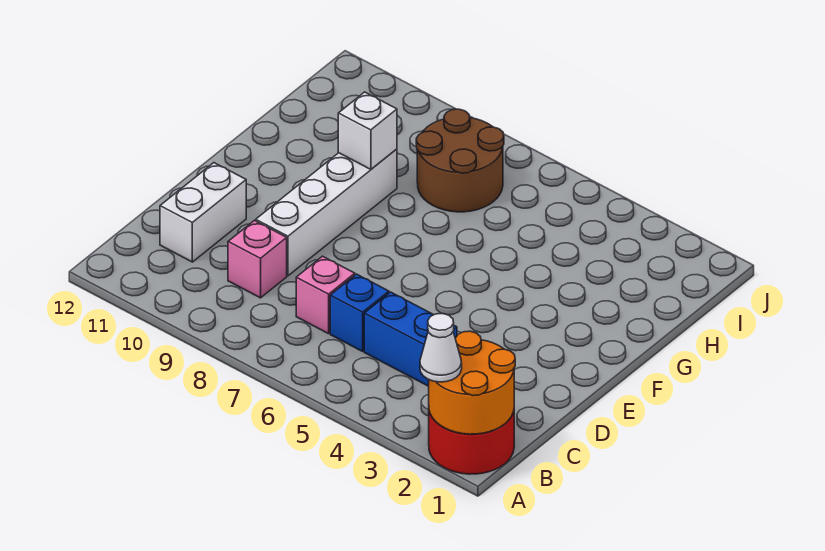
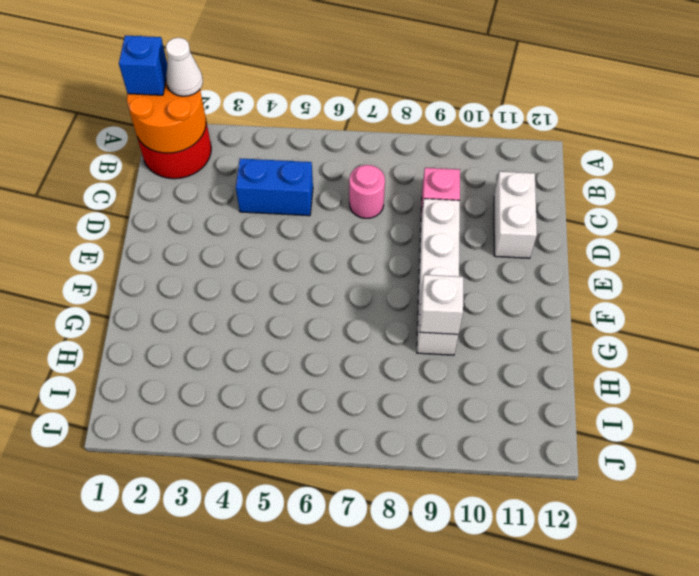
blue brick C6 level 1 -> blue brick A1 level 3
pink brick C7 level 1 -> pink round brick C7 level 1
brown round brick H7:I8 level 1 -> none

